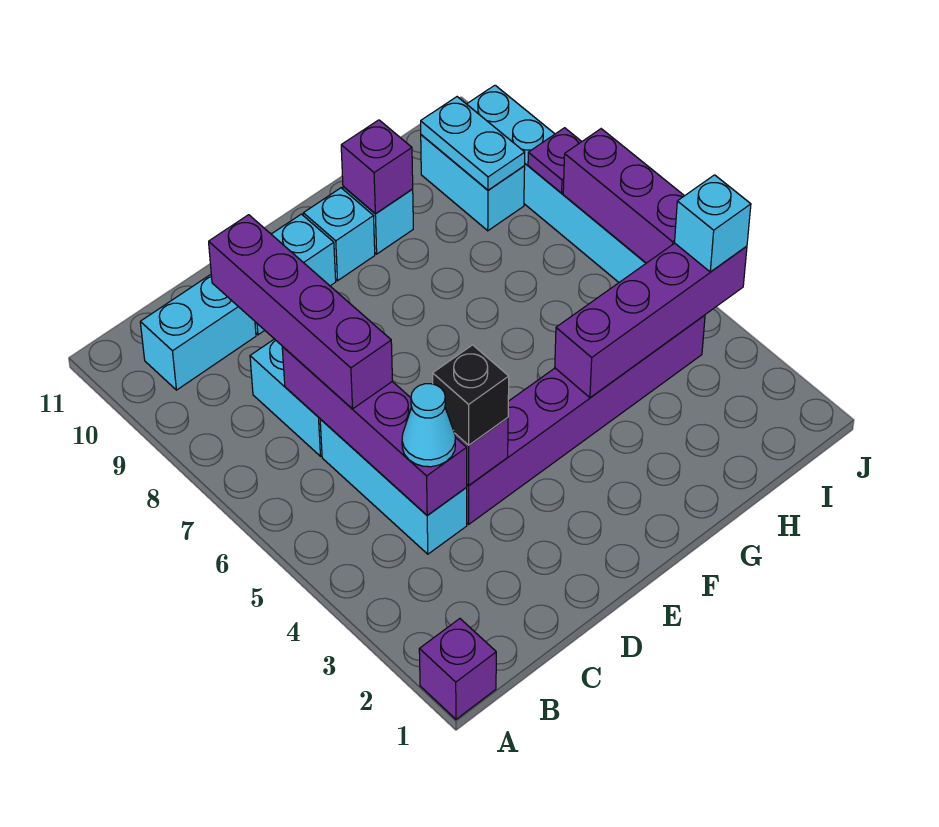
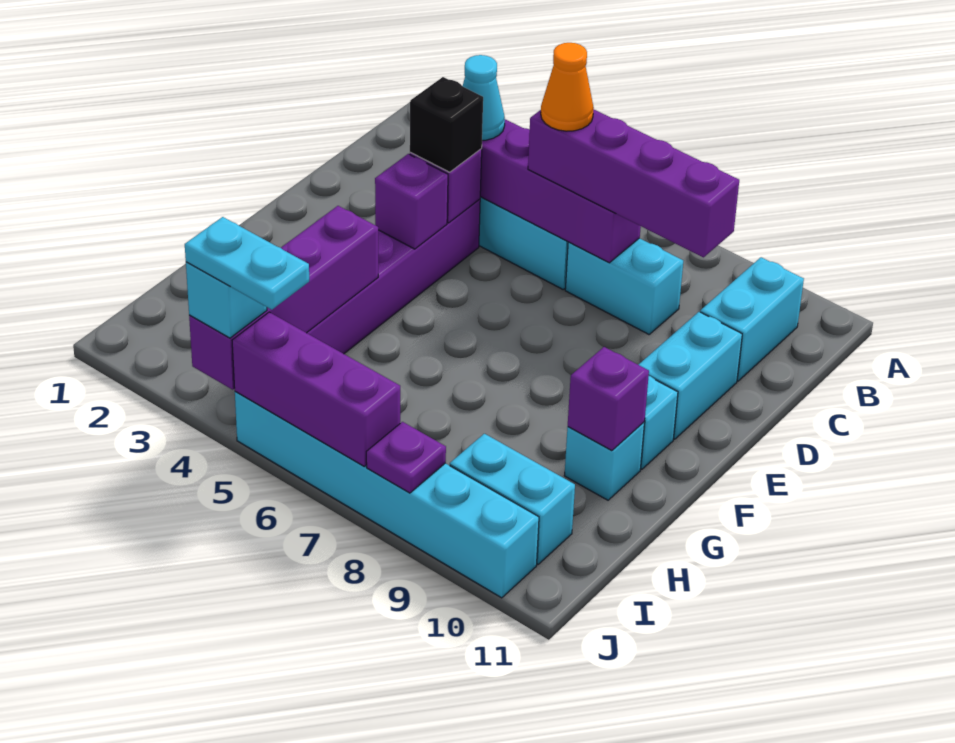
purple brick A1 level 1 -> purple brick E4 level 2
none -> orange cone C6 level 4
cyan plate I9:I10 level 2 -> cyan plate J4:J5 level 4

